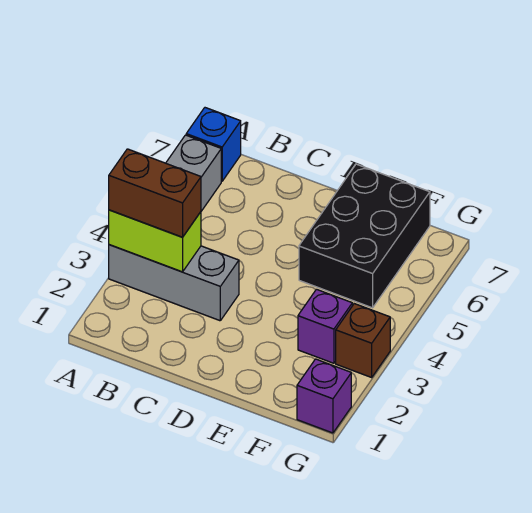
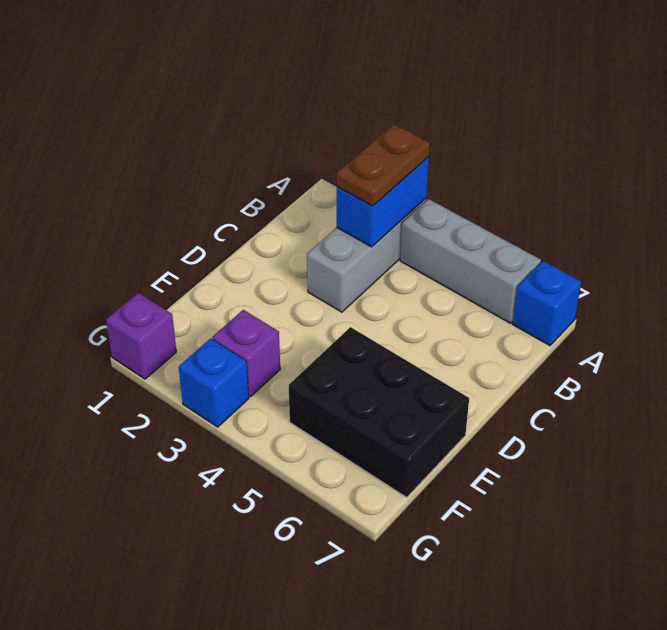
lime brick A3:B3 level 2 -> blue brick A3:B3 level 2
brown brick A3:B3 level 3 -> brown plate A3:B3 level 3
brown brick G3 level 1 -> blue brick G3 level 1

